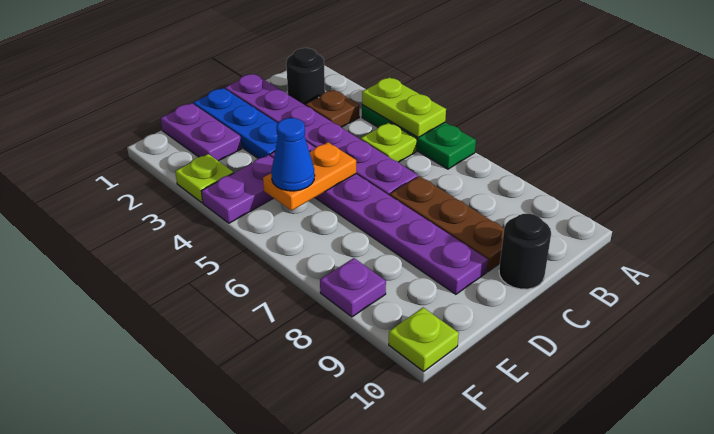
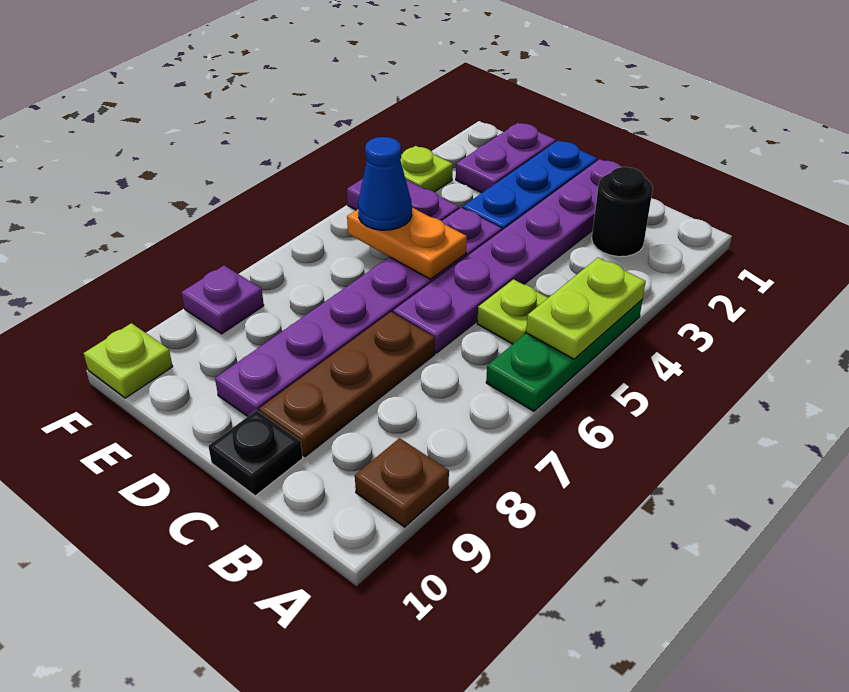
brown plate B3 level 1 -> brown plate A9 level 1
black round brick C10 level 1 -> black plate C10 level 1

